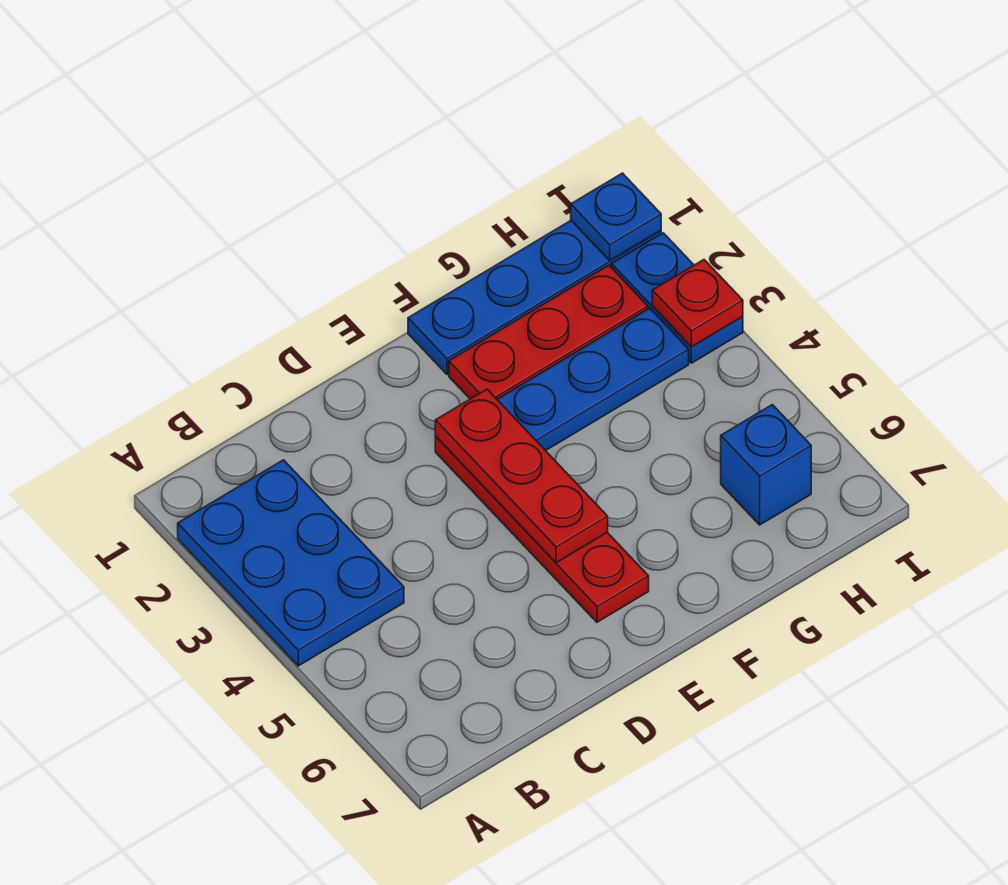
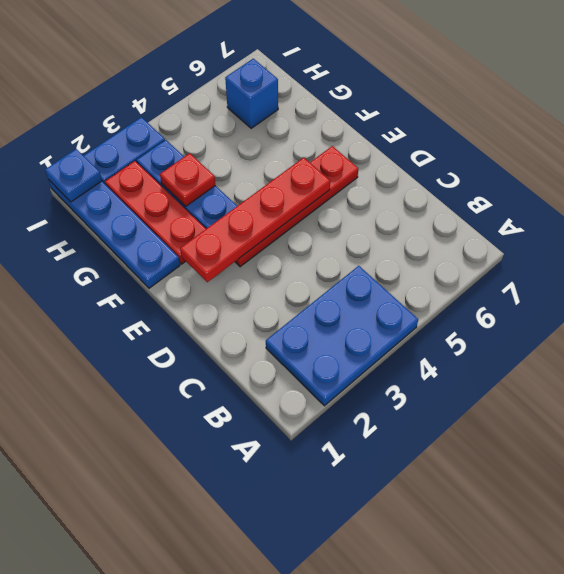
red plate E3:E5 level 2 -> red plate E2:E5 level 2
red plate I3 level 2 -> red plate G3 level 2

